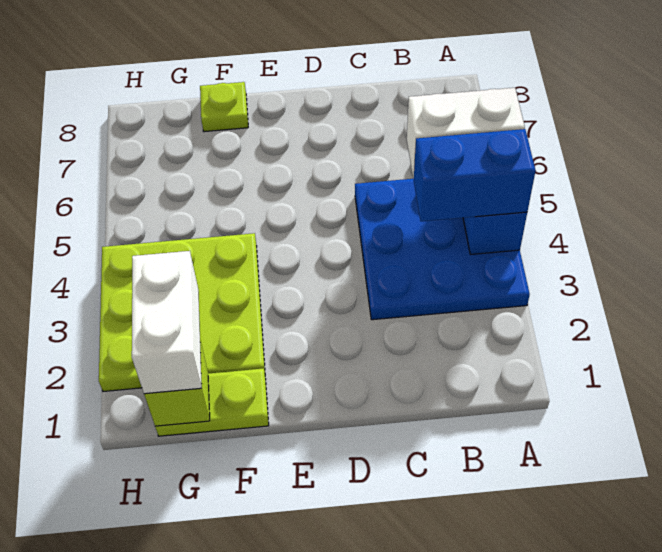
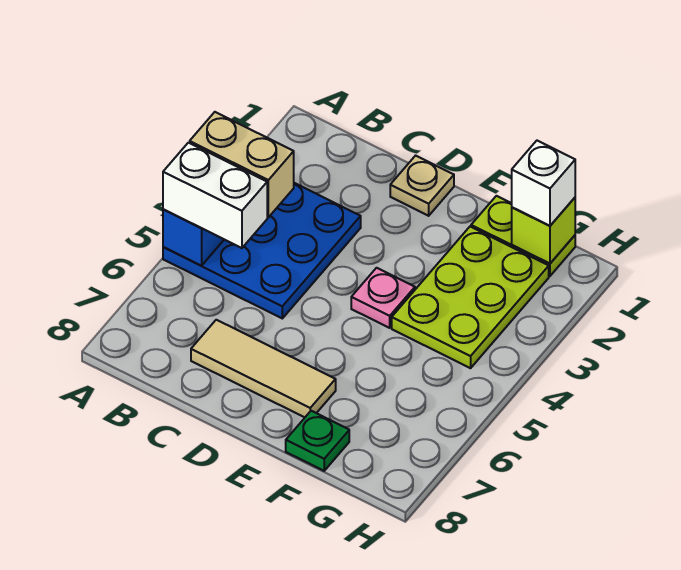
blue brick A4:B4 level 3 -> tan brick A4:B4 level 3
none -> tan tile C7:E7 level 1
none -> tan plate D1 level 1
none -> pink plate E4 level 1
lime plate F2:H4 level 1 -> lime plate F2:G4 level 1
lime plate F8 level 1 -> green plate F8 level 1
white brick G1:G2 level 3 -> white brick G1 level 3

